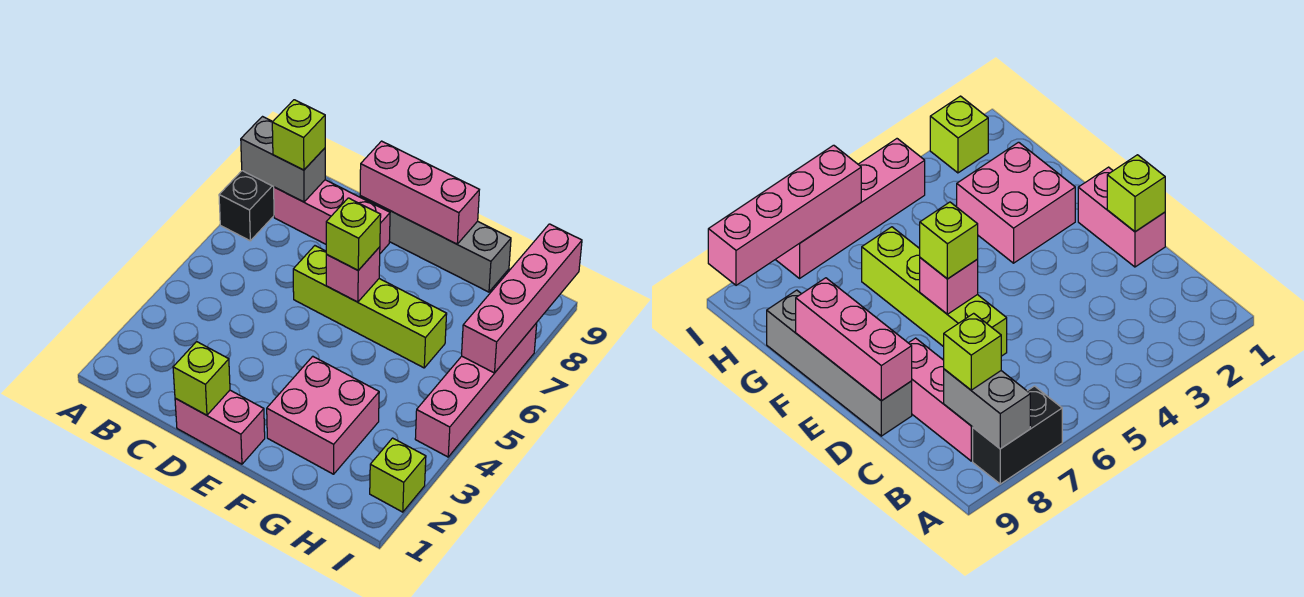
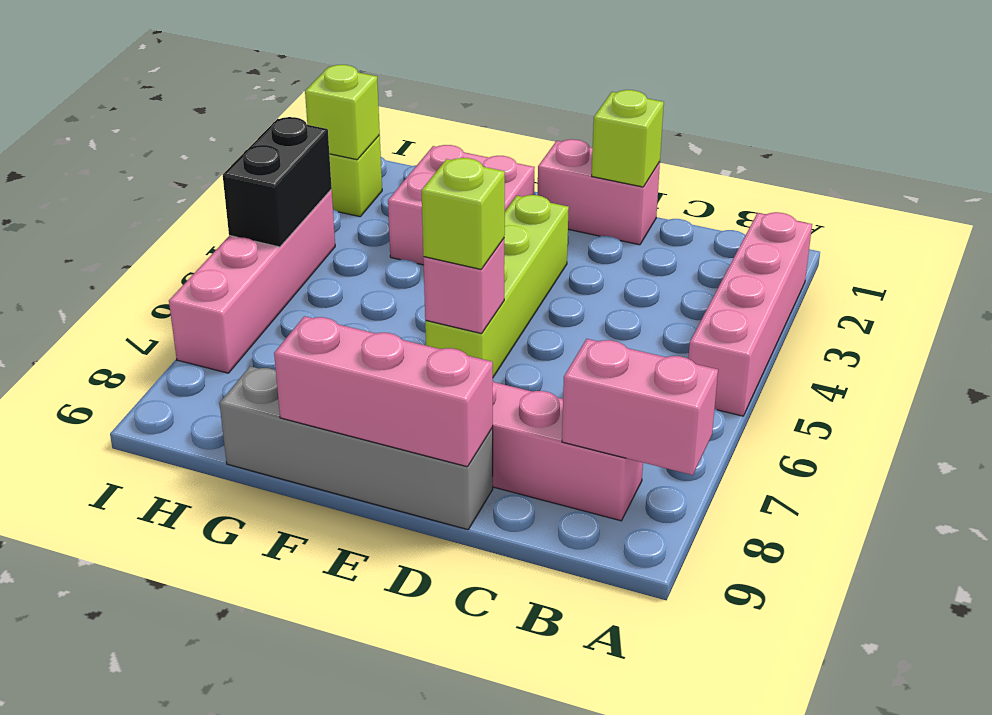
black brick A7:A8 level 1 -> black brick I4:I5 level 2
grey brick A8:B8 level 2 -> pink brick A8:B8 level 2
lime brick B8 level 3 -> lime brick I2 level 2
lime brick D6:G6 level 1 -> lime brick E3:E6 level 1
pink brick I6:I9 level 2 -> pink brick A2:A5 level 1

